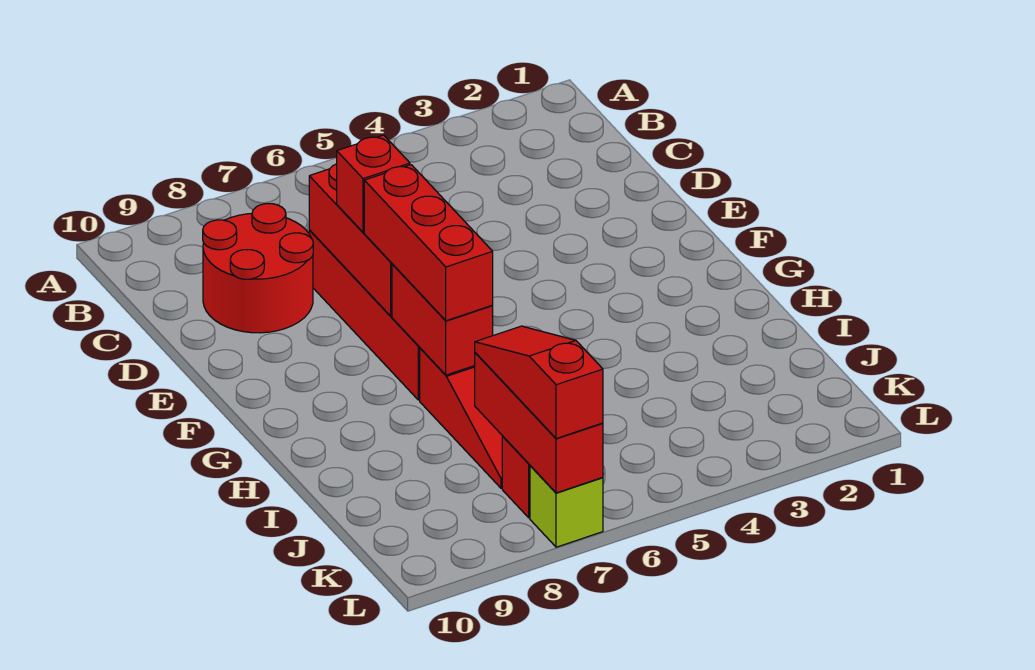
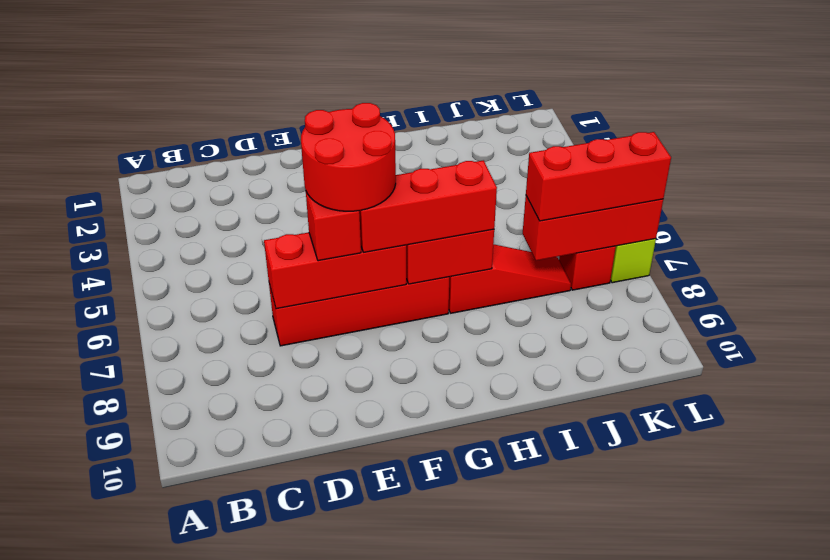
red round brick C8:D9 level 1 -> red round brick E6:F7 level 4
red slope J7:L7 level 3 top L -> red brick J7:L7 level 3

